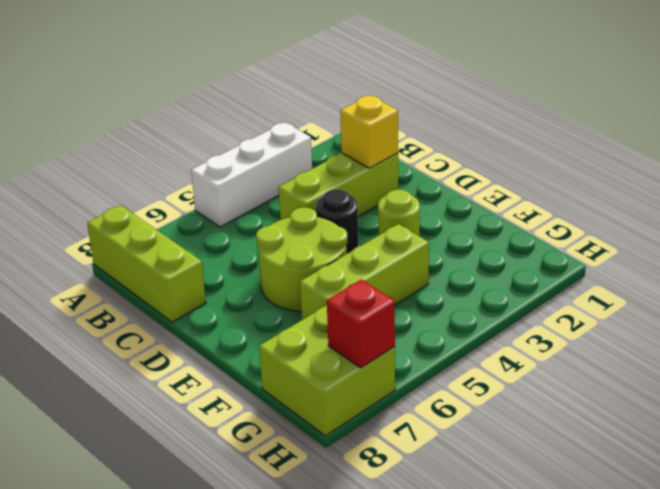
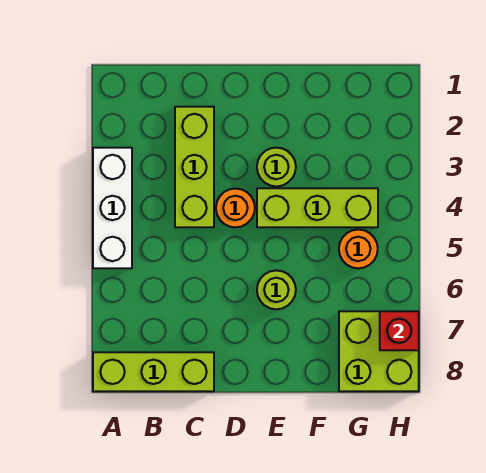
yellow brick C2 level 2 -> none
black round brick D4 level 1 -> orange round brick D4 level 1
lime round brick D5:E6 level 1 -> lime round brick E6 level 1
lime brick F4:F6 level 1 -> lime brick E4:G4 level 1
none -> orange round brick G5 level 1

